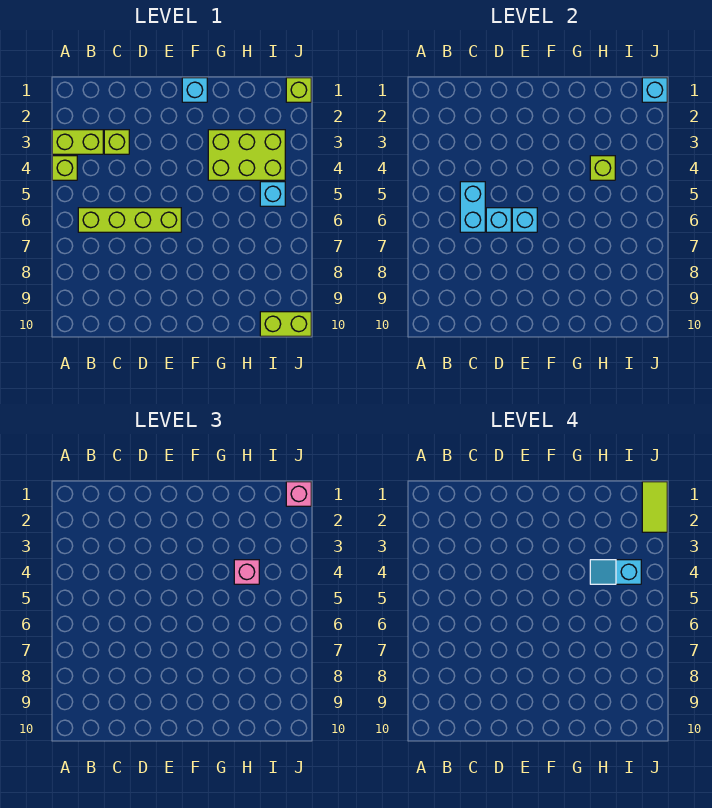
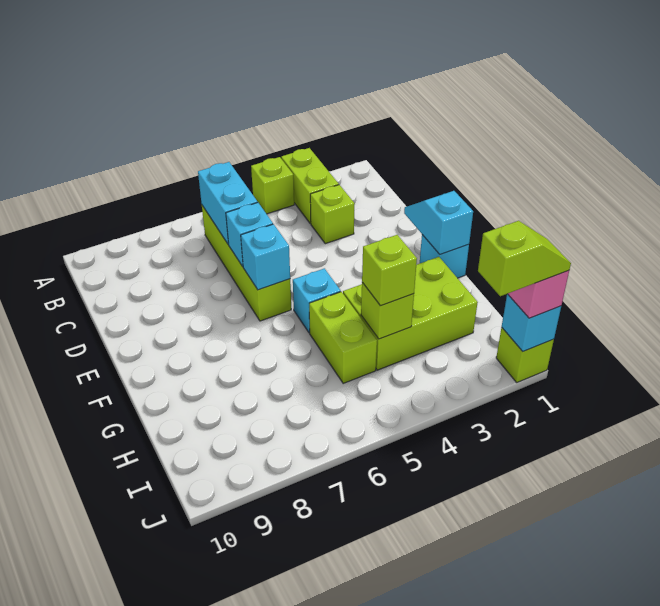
cyan brick C5:C6 level 2 -> cyan brick B6:C6 level 2
lime brick G3:I4 level 1 -> lime brick G2:H4 level 1
pink brick H4 level 3 -> lime brick H4 level 3
cyan slope H4:I4 level 4 top I -> cyan slope E1:F1 level 2 top F
cyan brick I5 level 1 -> cyan brick F5 level 1
lime brick I10:J10 level 1 -> lime brick G5:H5 level 1
lime tile J1:J2 level 4 -> lime slope J1:J2 level 4 top 2

